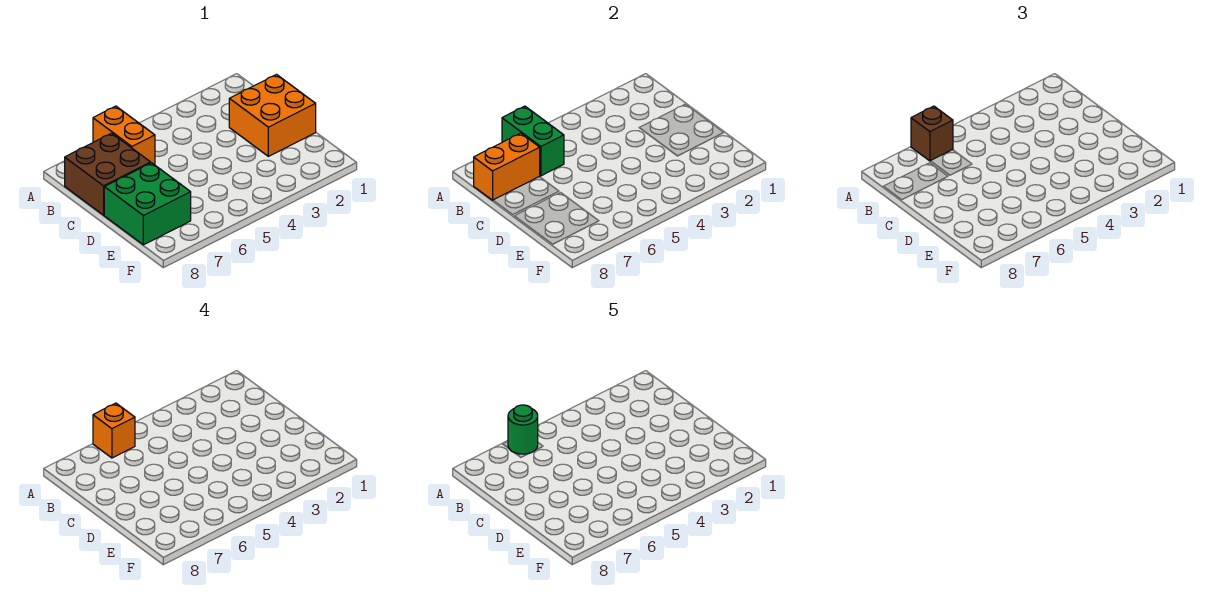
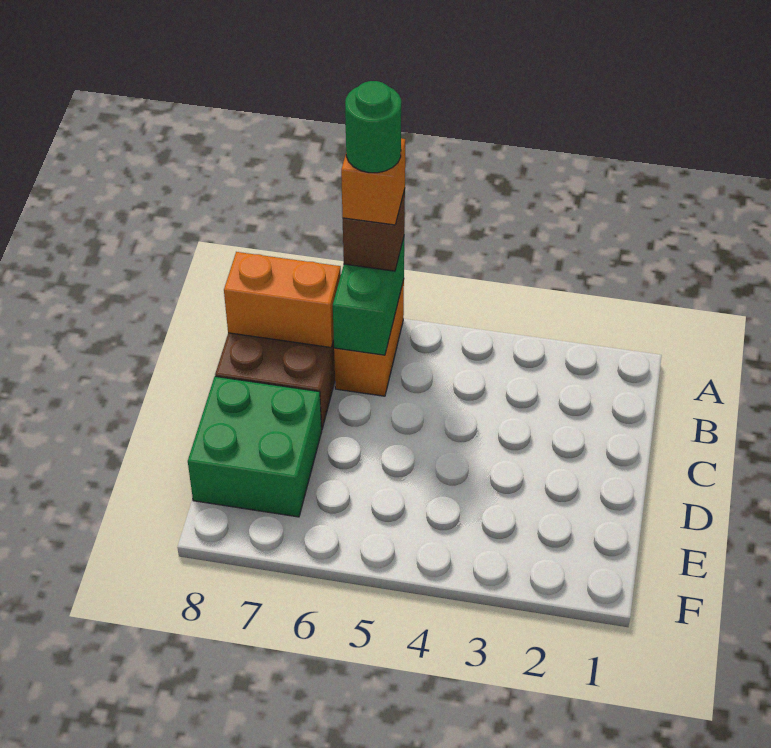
orange brick C1:D2 level 1 -> none

